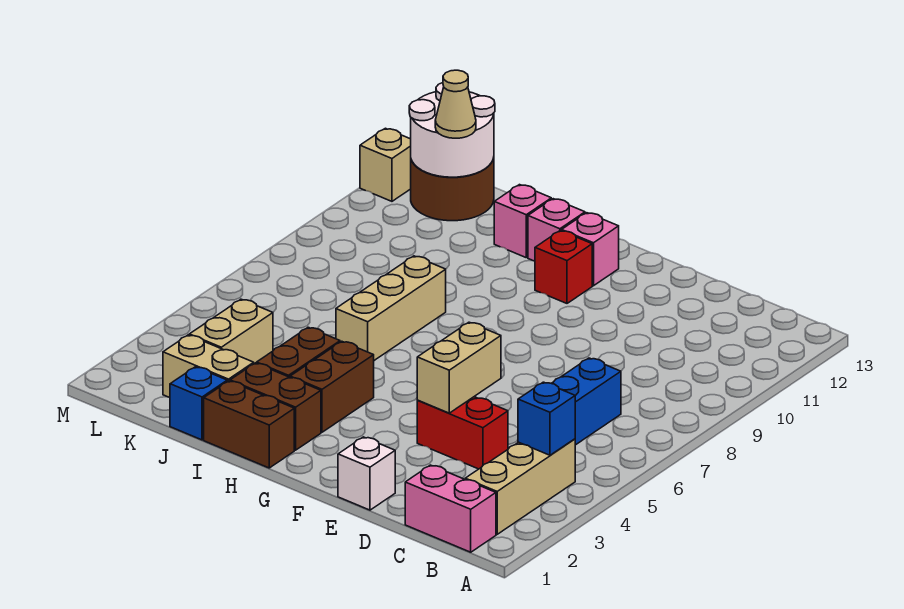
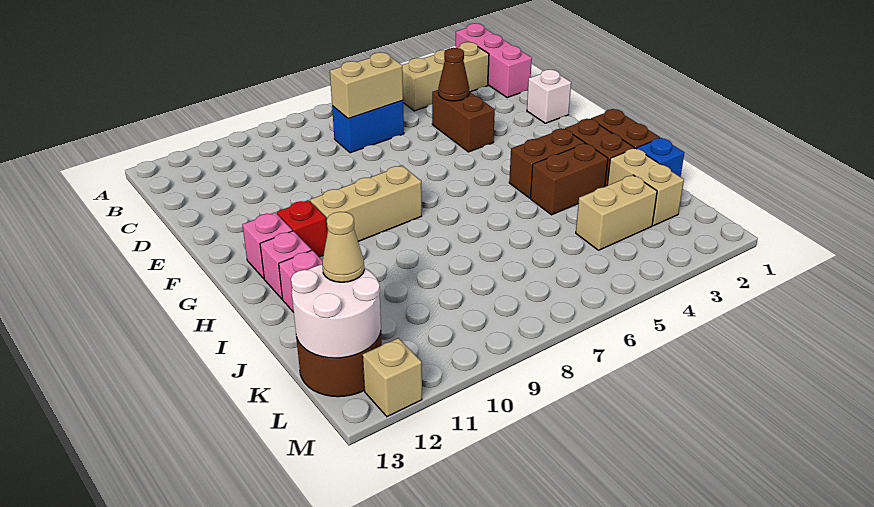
pink brick B1:C1 level 1 -> pink brick A1:C1 level 1
blue brick B4 level 2 -> none
red brick D4:E4 level 1 -> brown brick D4:E4 level 1
none -> brown cone D4 level 2
tan brick E4:E5 level 2 -> tan brick C6:C7 level 2
tan brick I6:I8 level 1 -> tan brick G8:G10 level 1

